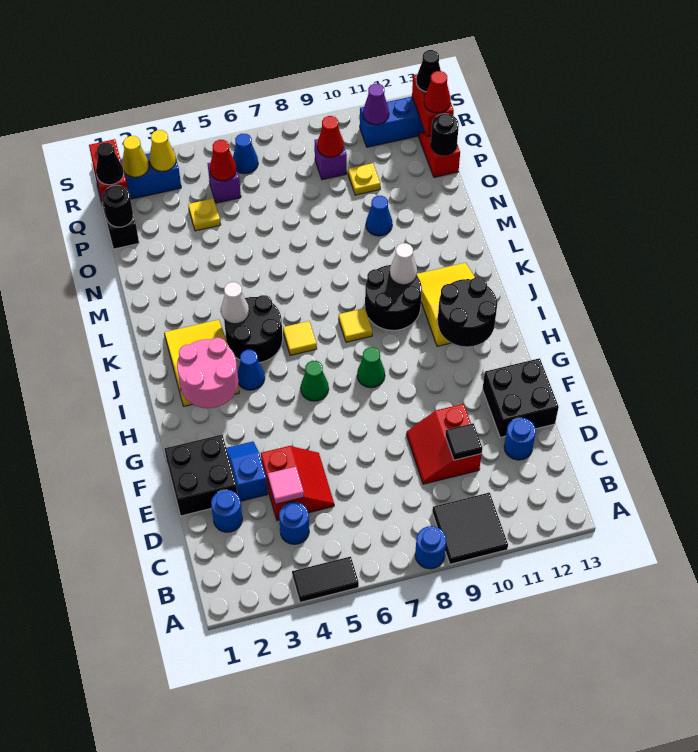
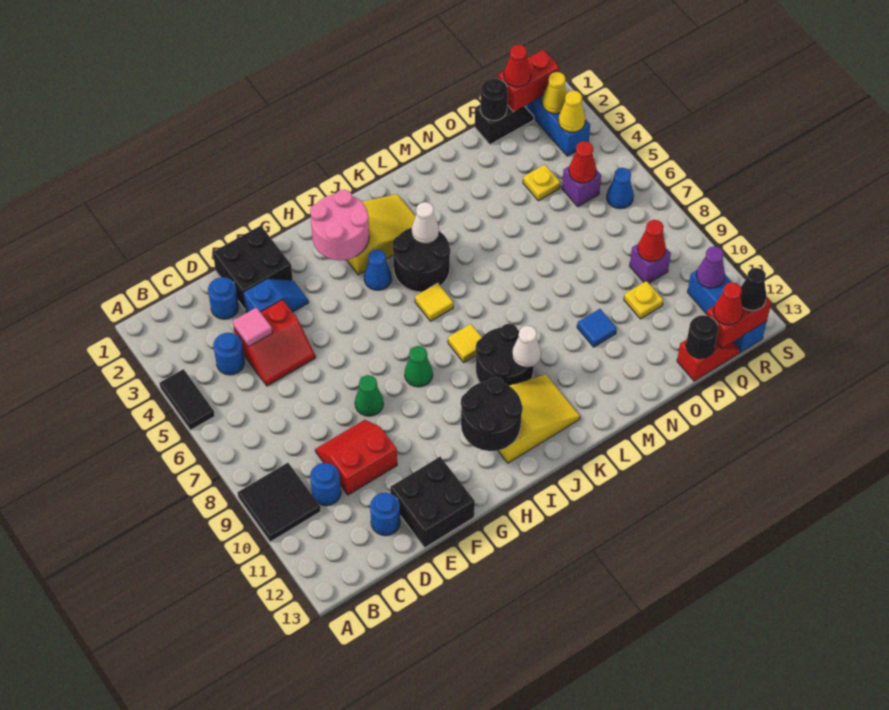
blue round brick A8 level 1 -> blue round brick C10 level 1
black tile D10 level 2 -> none
green cone H6 level 1 -> green cone F8 level 1
blue cone N10 level 1 -> blue tile N10 level 1
black cone Q1 level 3 -> red cone Q1 level 3

